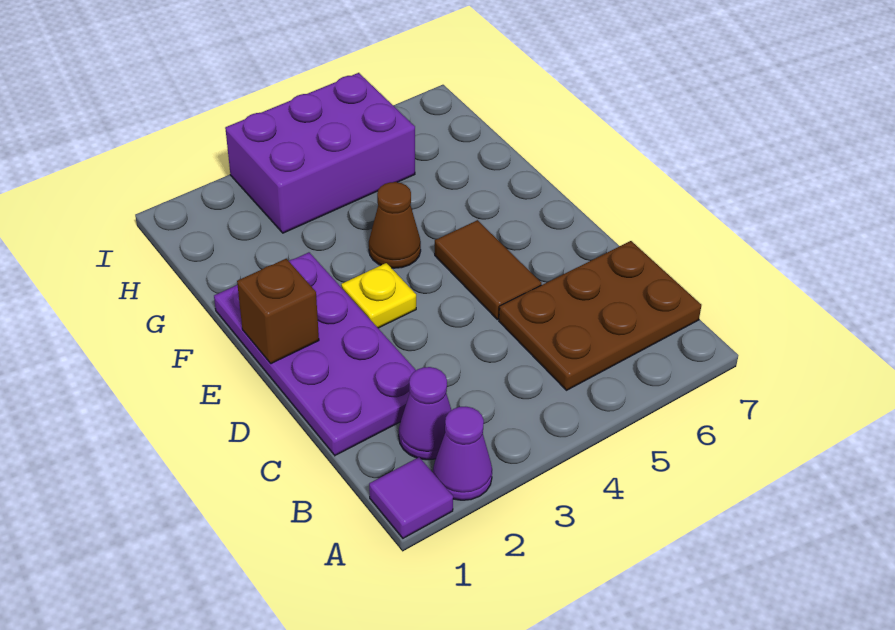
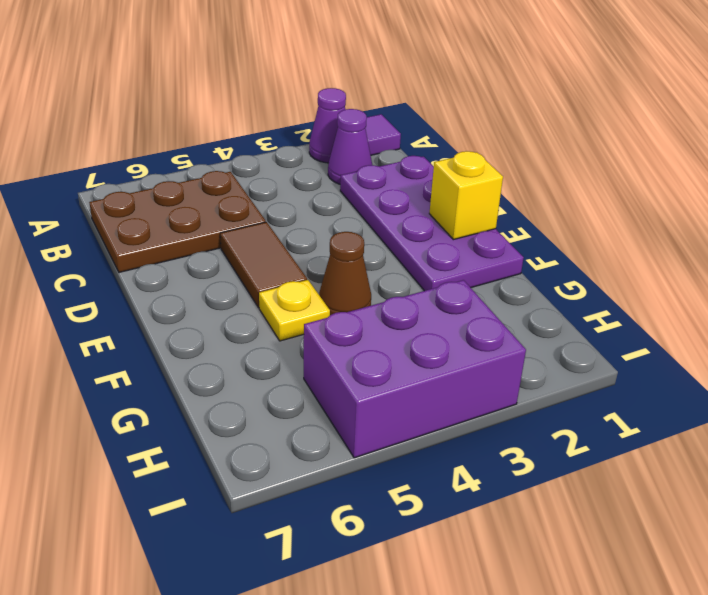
brown brick E1 level 2 -> yellow brick E1 level 2
yellow plate E3 level 1 -> yellow plate F5 level 1

